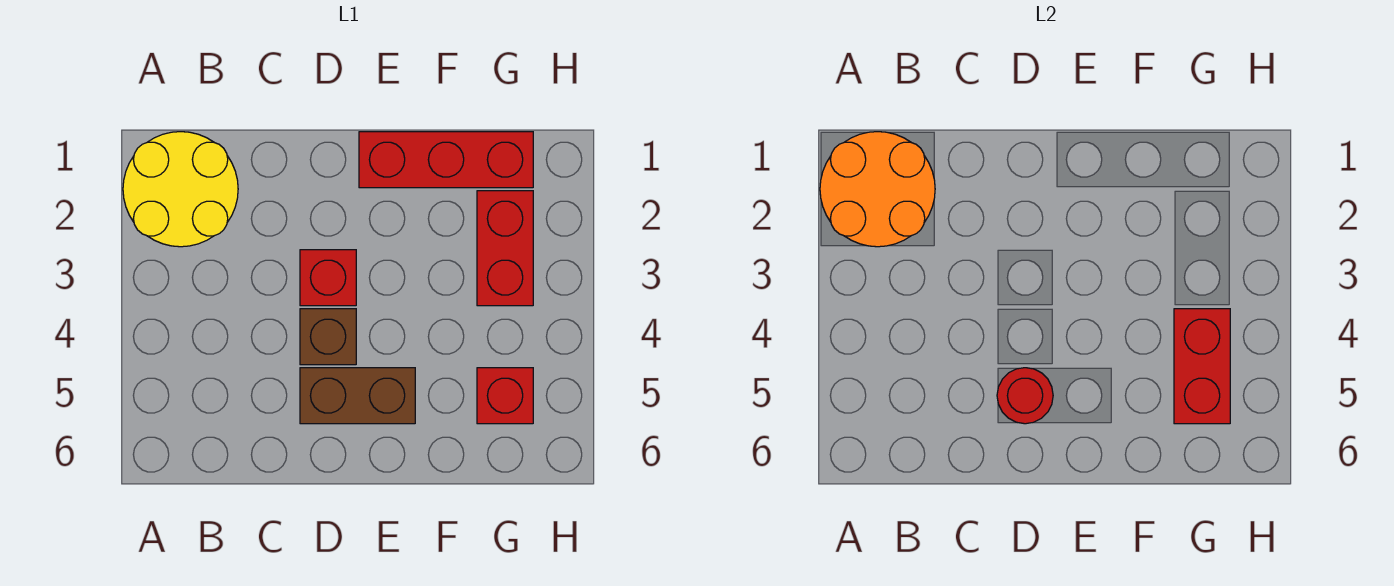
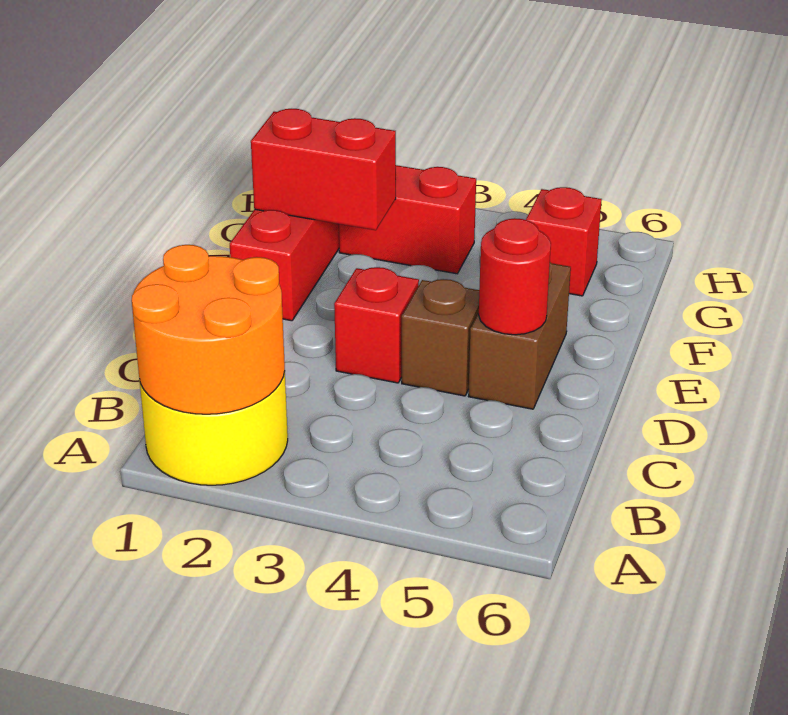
red brick G4:G5 level 2 -> red brick F1:F2 level 2

